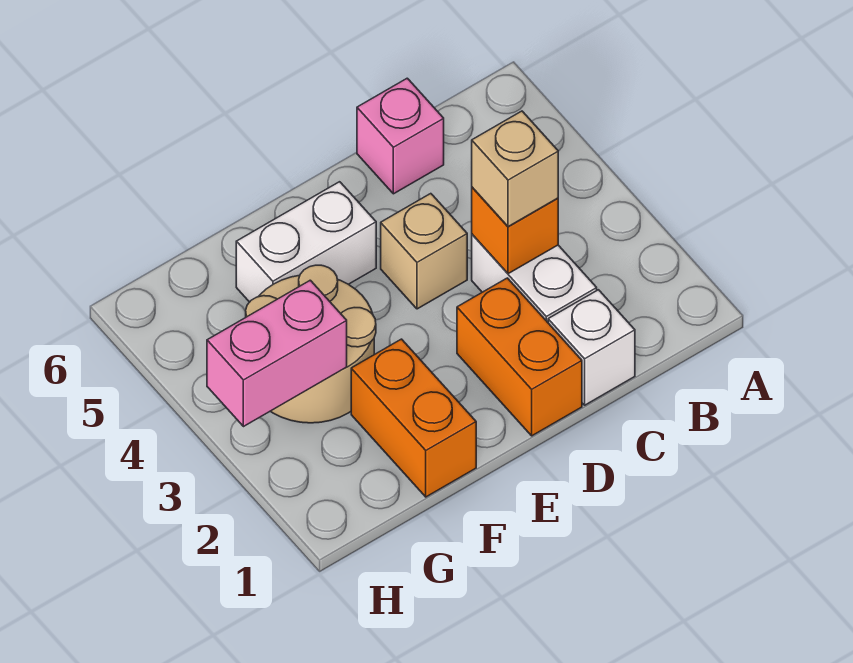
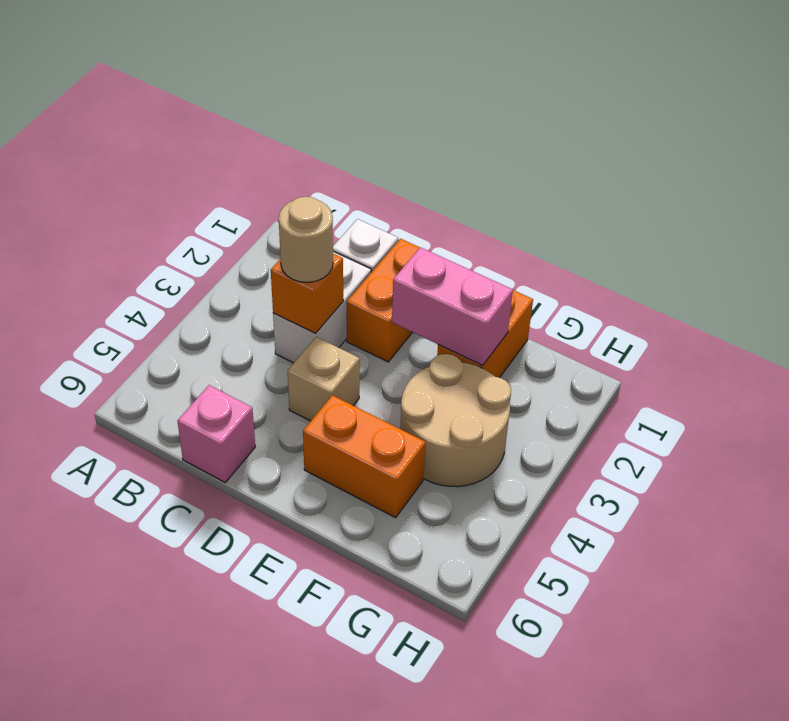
tan brick C3 level 3 -> tan round brick C3 level 3
white brick E5:F5 level 1 -> orange brick E5:F5 level 1
pink brick G3:H3 level 2 -> pink brick E2:F2 level 2

